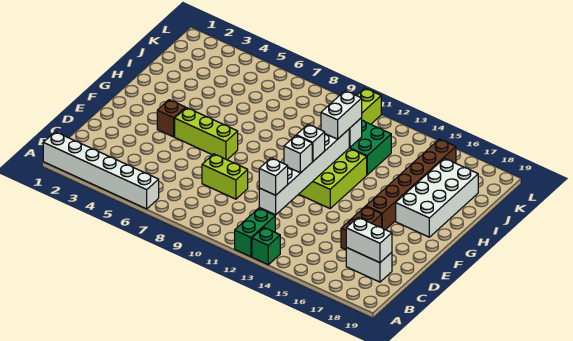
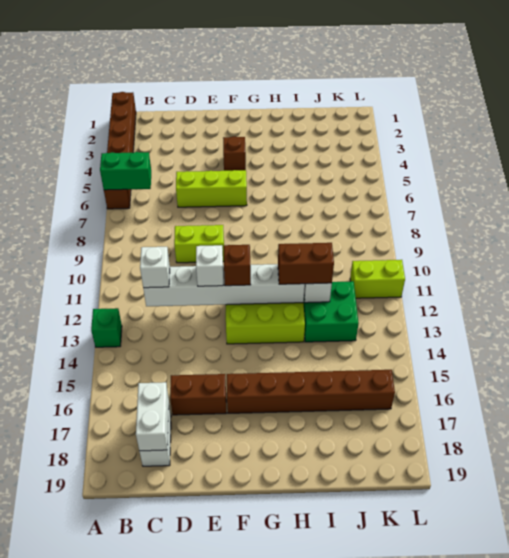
white brick A1:A6 level 1 -> brown brick A1:A6 level 1
green brick A12:B12 level 1 -> green brick A6:B6 level 2
lime brick D8:D9 level 1 -> lime brick D9:E9 level 1
lime brick F5:F7 level 1 -> lime brick D6:F6 level 1
white brick F12 level 3 -> brown brick F12 level 3
white brick G17:J18 level 1 -> none
white brick H12:I12 level 3 -> brown brick H12:I12 level 3

